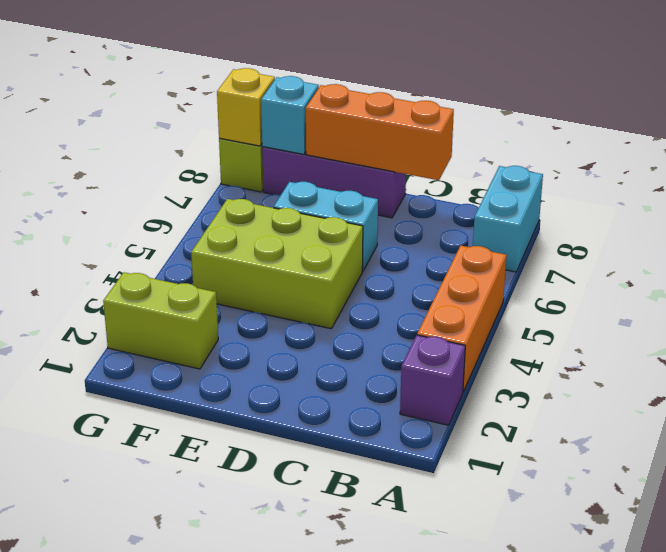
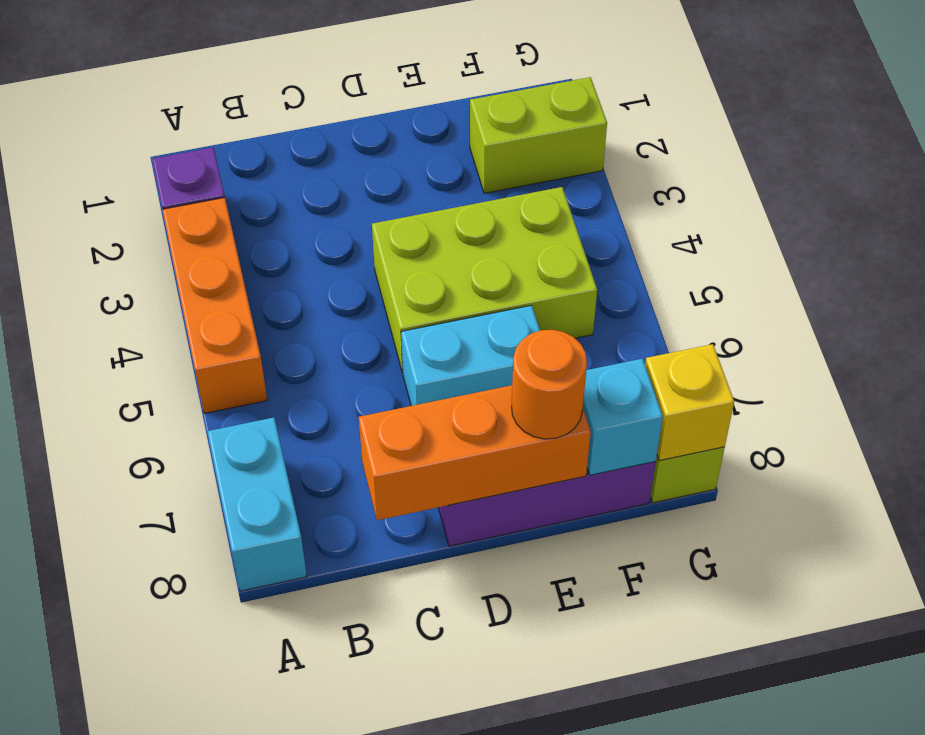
none -> orange round brick E8 level 3

